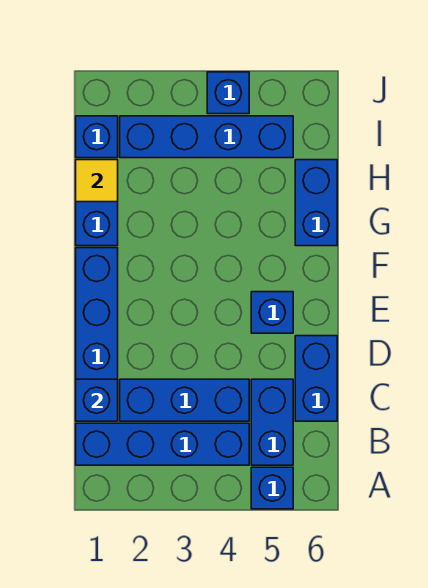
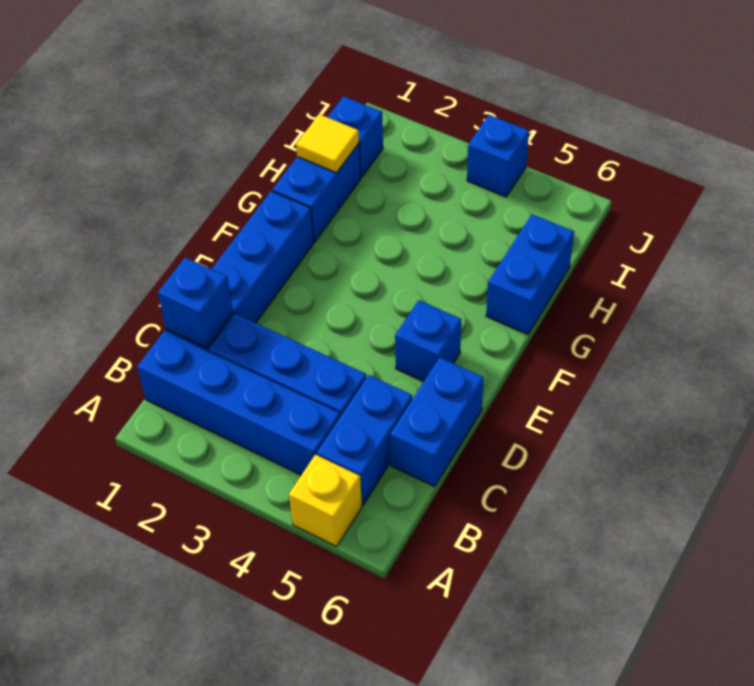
blue brick A5 level 1 -> yellow brick A5 level 1
blue brick I2:I5 level 1 -> none

